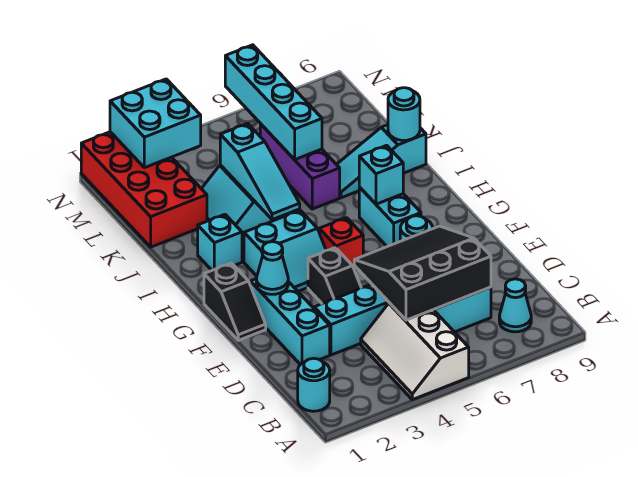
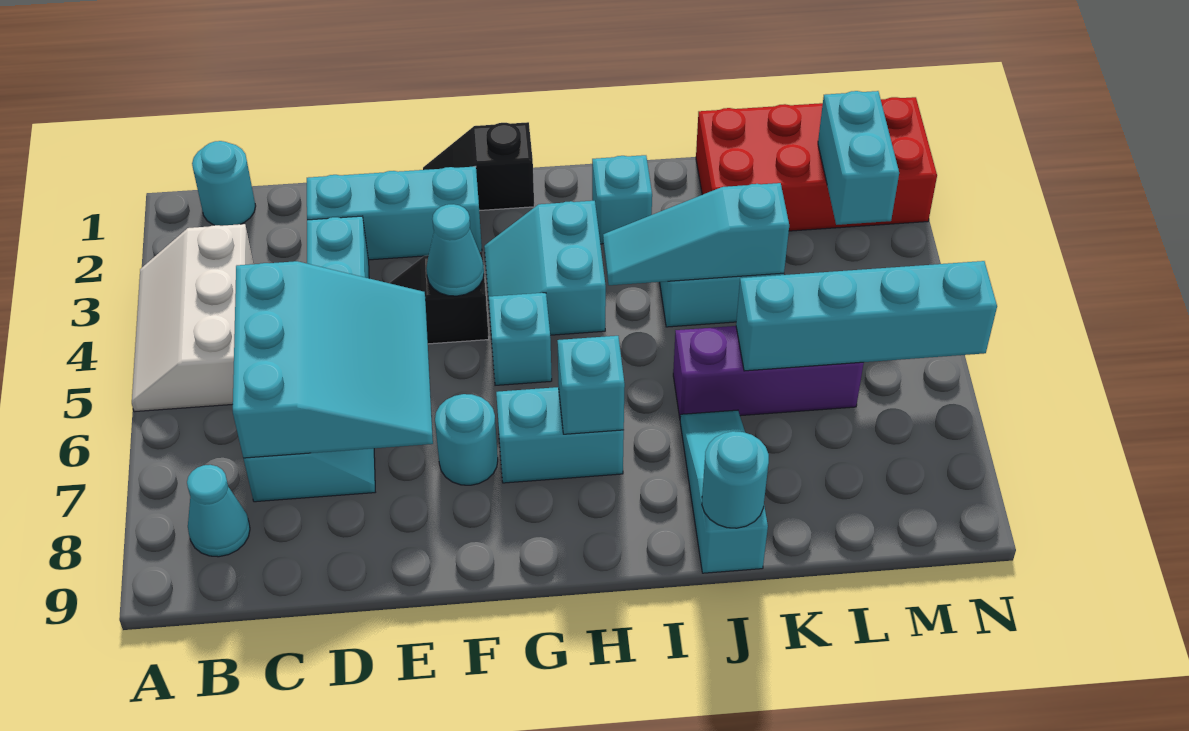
white slope A4:C5 level 1 top 5 -> white slope A3:B5 level 1 top B
black slope C5:E7 level 2 top C -> cyan slope C5:E7 level 2 top C
cyan cone F2 level 2 -> cyan cone F4 level 2
red brick G5 level 1 -> cyan brick G5 level 1
cyan brick M2:N3 level 2 -> cyan brick M2:M3 level 2

